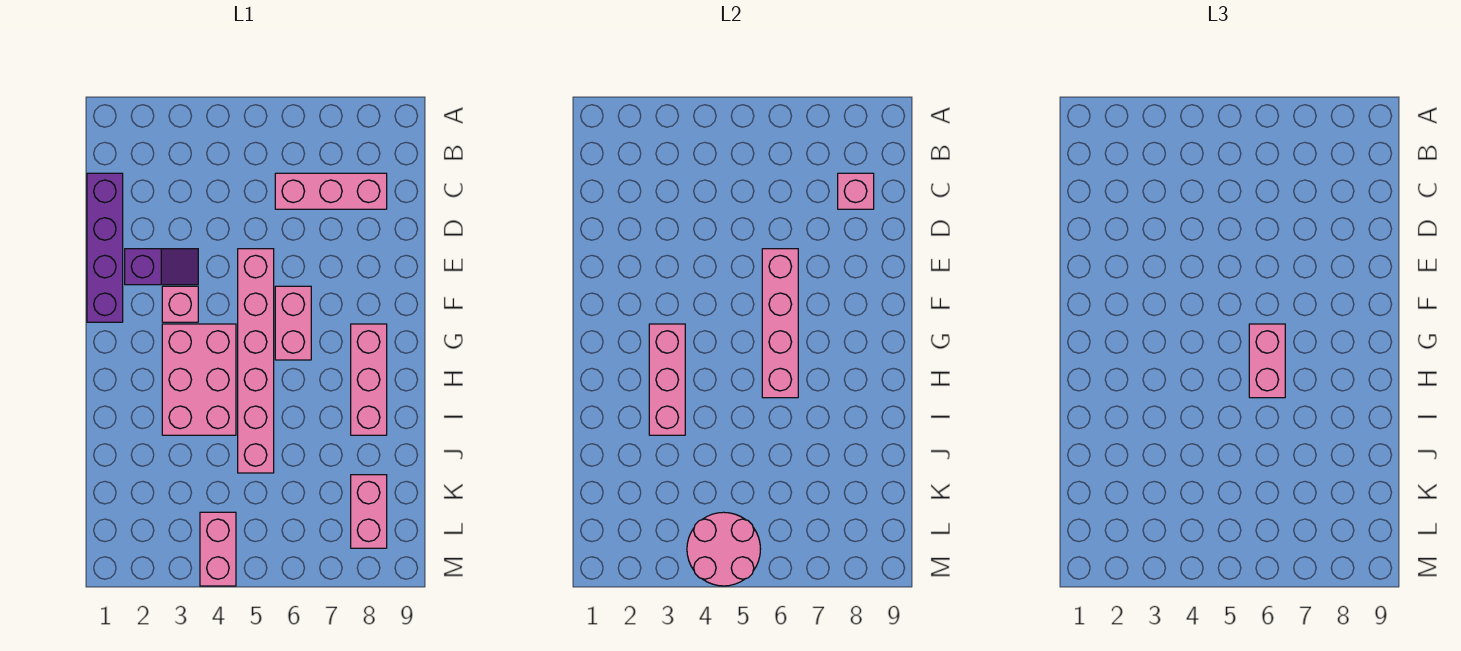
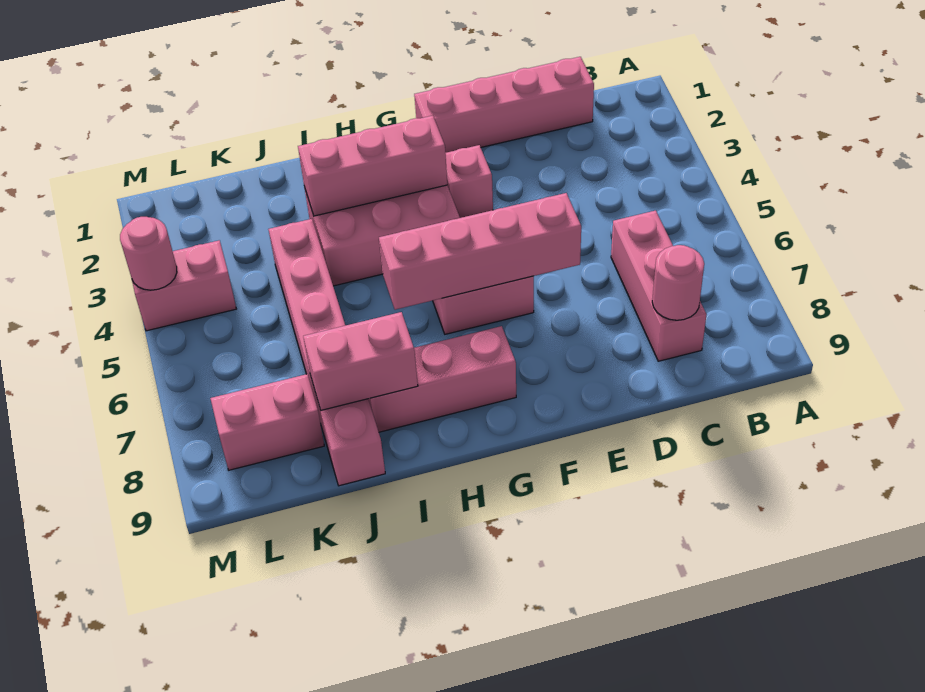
purple brick C1:F1 level 1 -> pink brick C1:F1 level 1
pink brick C8 level 2 -> pink round brick C8 level 2
purple slope E2:E3 level 1 top 2 -> none
pink brick E5:J5 level 1 -> pink brick J4:J9 level 1
pink brick G6:H6 level 3 -> pink brick I8:J8 level 2
pink round brick L4:M5 level 2 -> pink round brick M4 level 2

